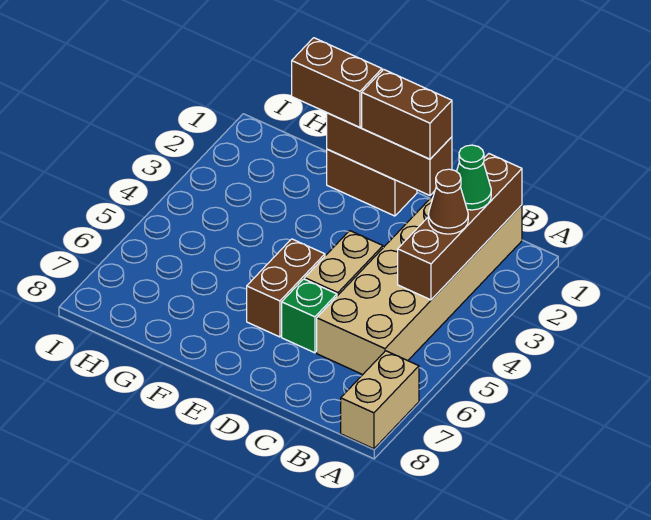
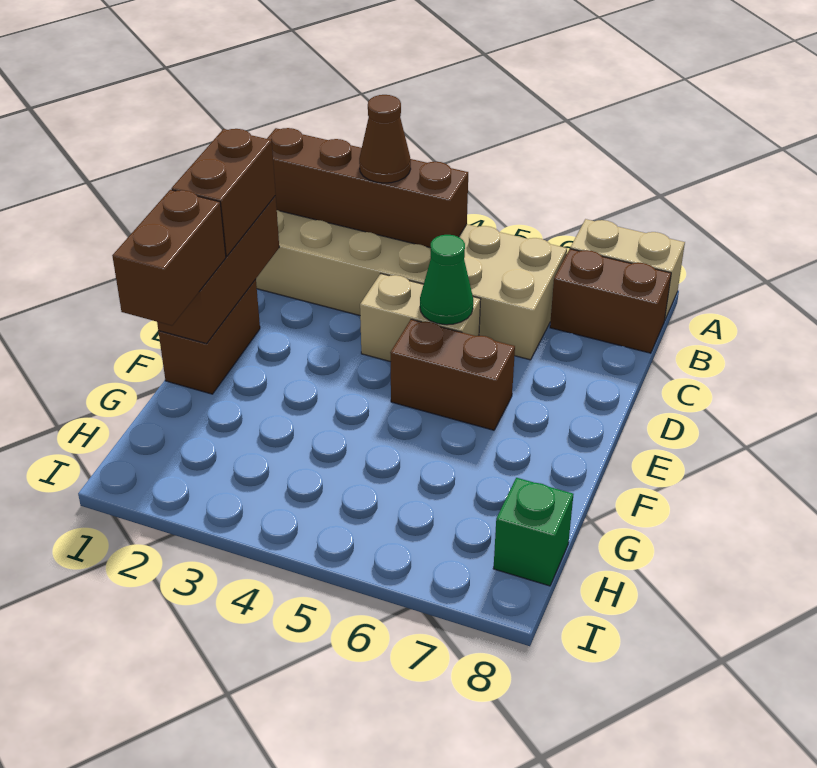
green cone B2 level 3 -> green cone D5 level 2
none -> brown brick B7:B8 level 1
green brick D6 level 1 -> green brick H8 level 1

